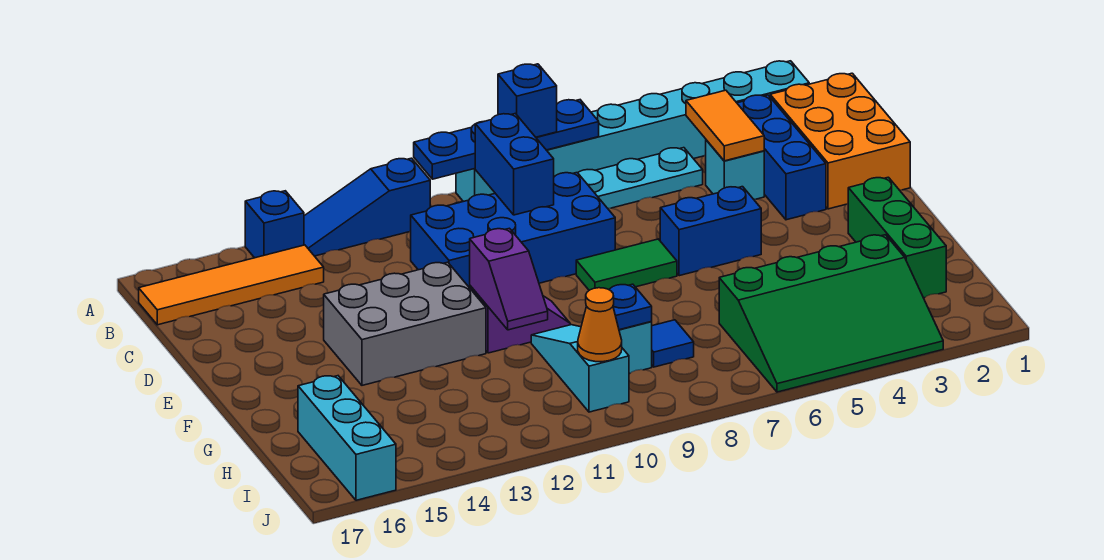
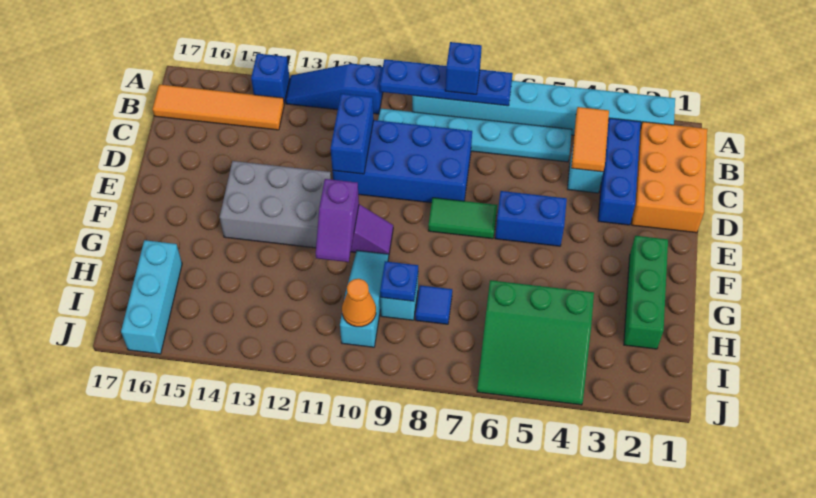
blue brick B9:C9 level 2 -> blue brick C11:D11 level 2
green slope H3:J6 level 1 top H -> green slope H4:J6 level 1 top H

